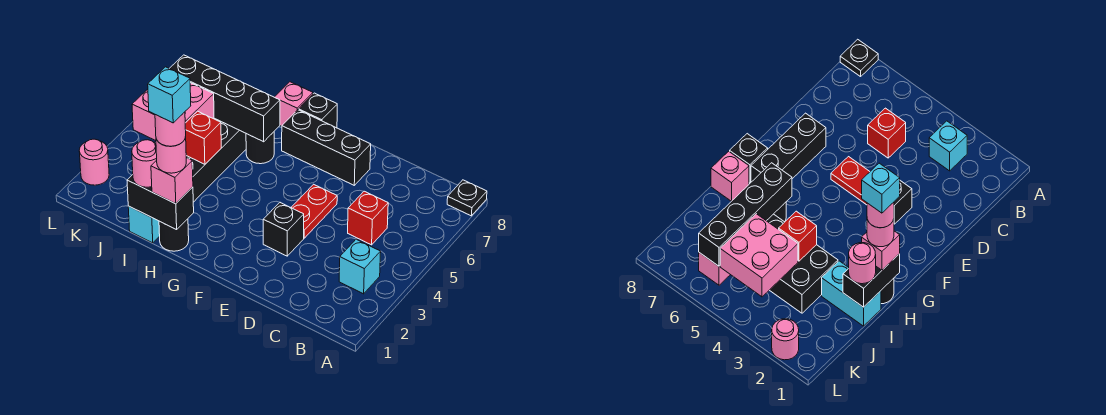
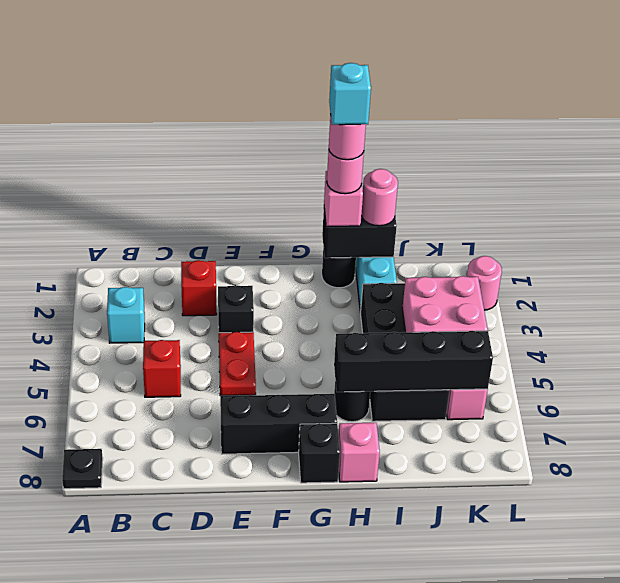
red brick I4 level 2 -> red brick D2 level 1

